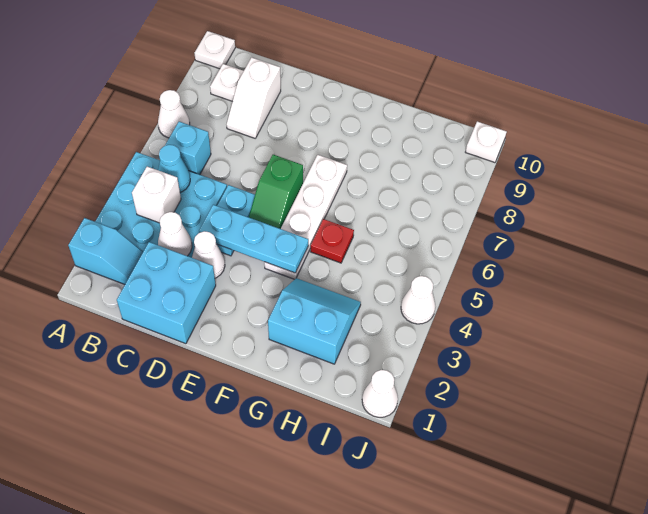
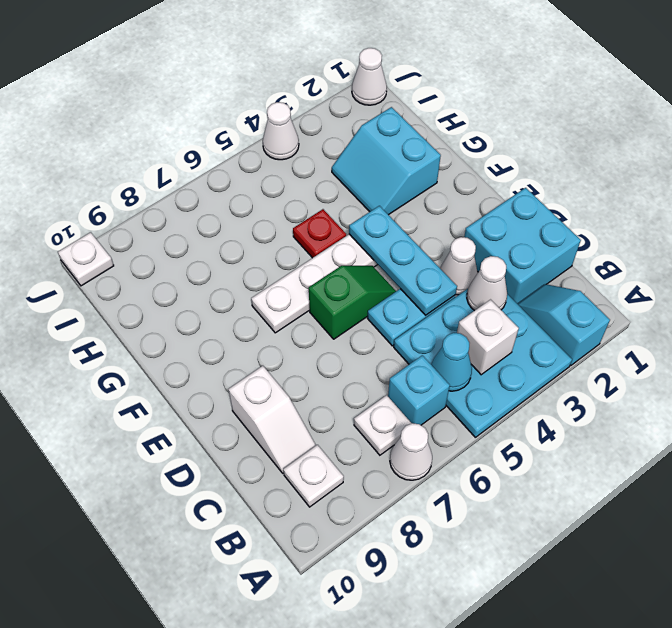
white plate A10 level 1 -> white plate B7 level 1
white slope C8:C9 level 1 top 9 -> white slope C9:D9 level 1 top D

